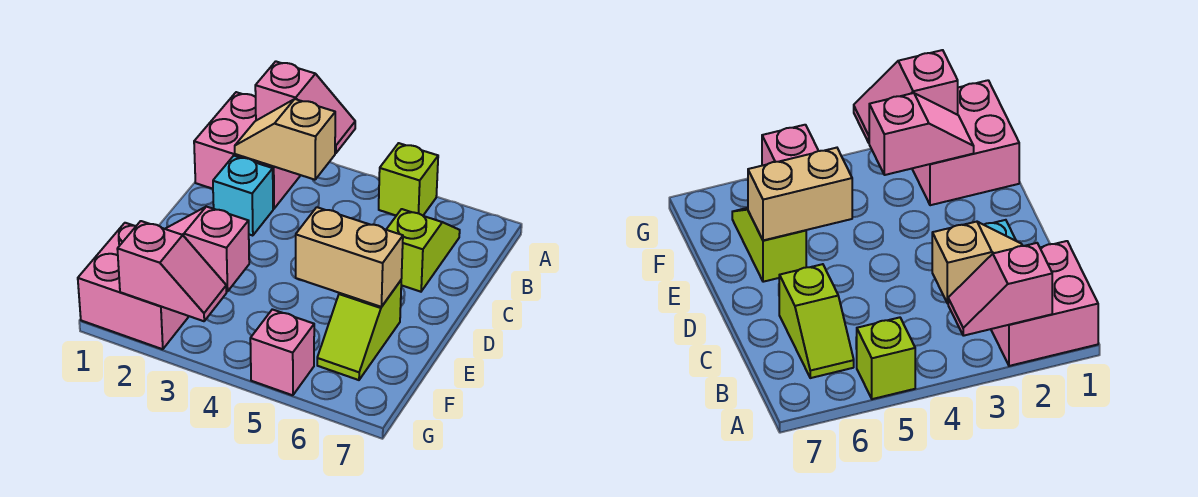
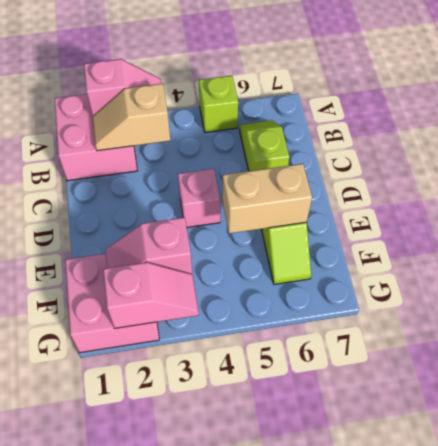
cyan brick C2 level 1 -> none
pink brick G5 level 1 -> pink brick D4 level 1

